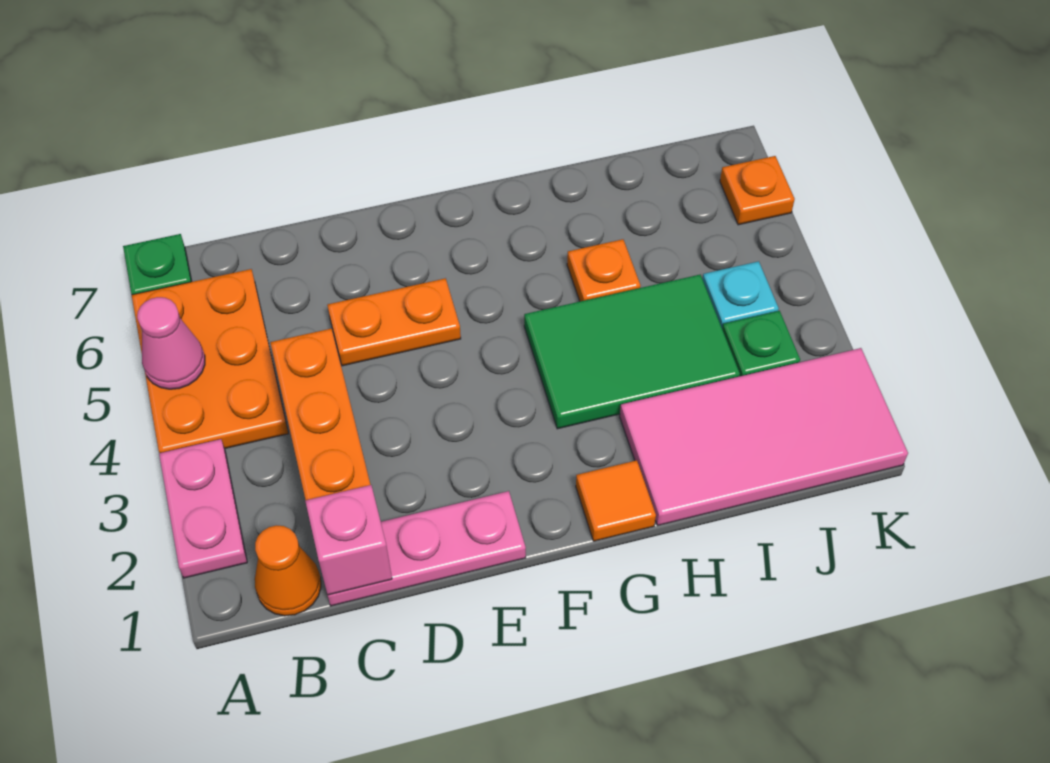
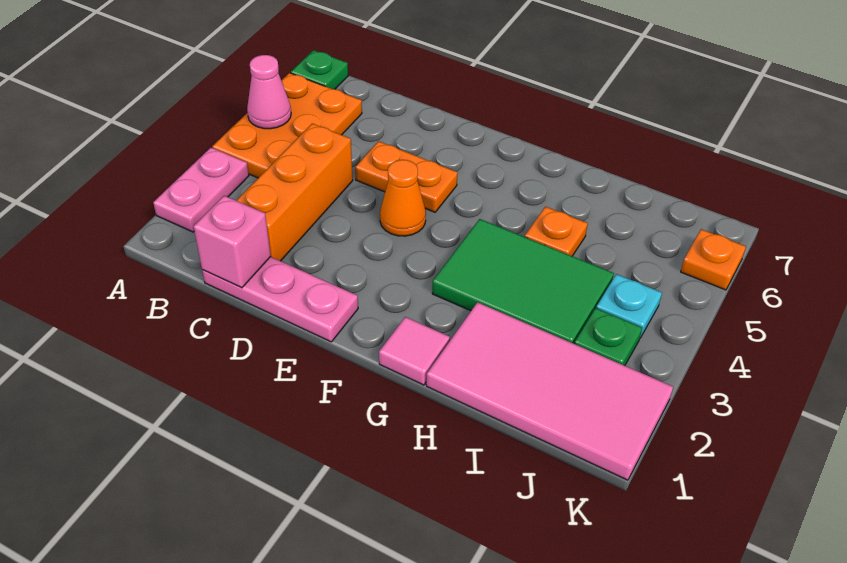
orange cone B1 level 1 -> orange cone E4 level 1
orange tile G1 level 1 -> pink tile G1 level 1

